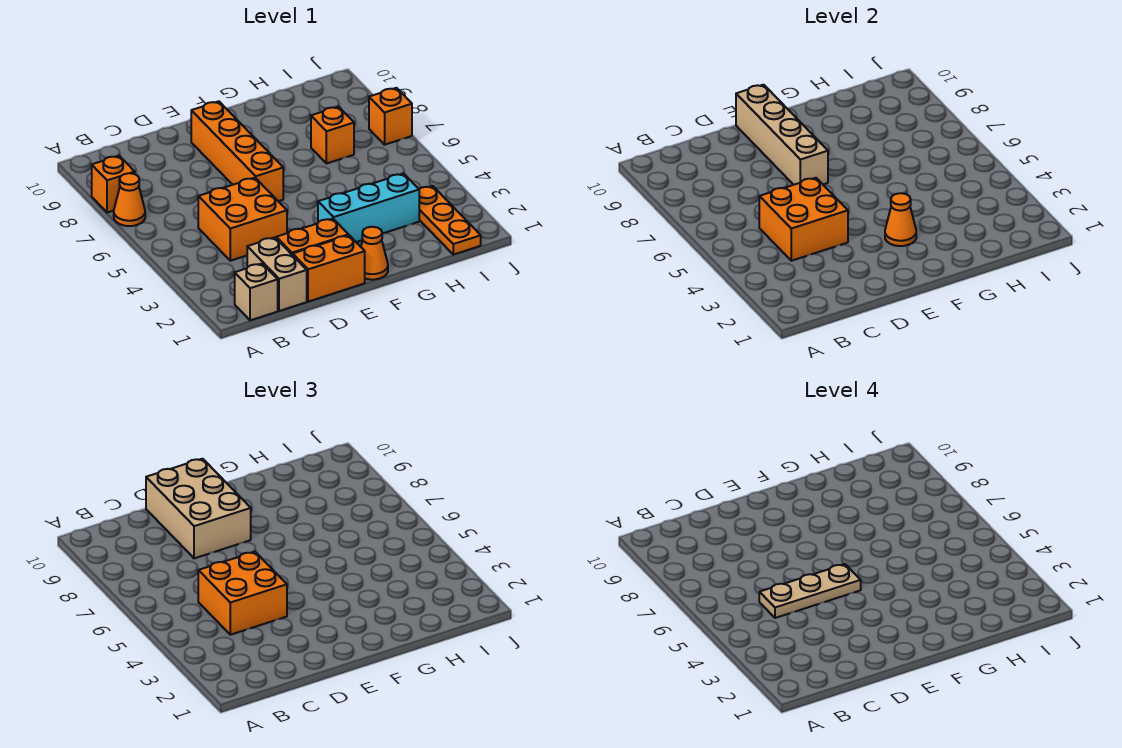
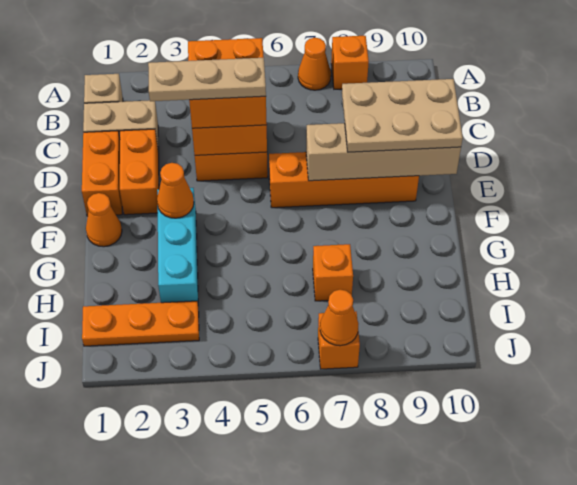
tan plate C5:E5 level 4 -> tan plate D3:D5 level 4
tan brick D8:E10 level 3 -> tan plate D8:E10 level 3
none -> orange cone J7 level 2

